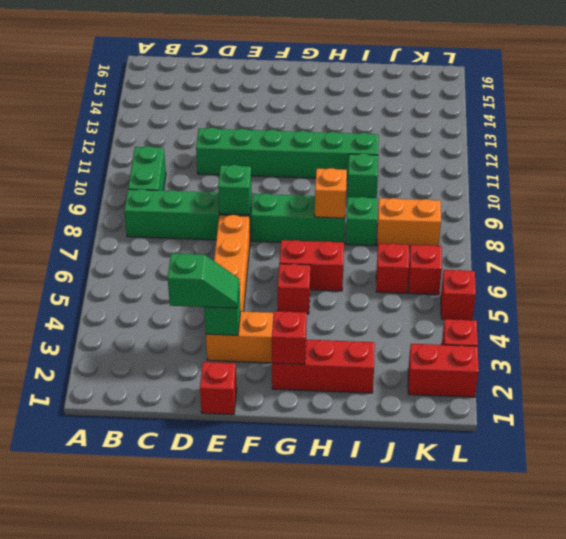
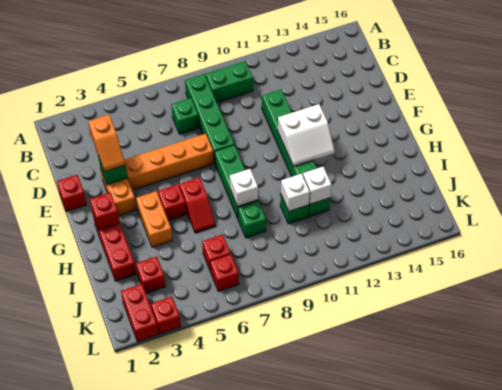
green slope D3:E3 level 3 top D -> orange slope D3:E3 level 3 top D
green brick E8 level 2 -> green brick C7 level 1
none -> white slope F11:G12 level 2 top F
red brick G6:H6 level 1 -> red slope G6:H6 level 1 top G
orange brick H8 level 2 -> white brick H8 level 2
none -> white brick I10 level 2
none -> white brick I11 level 2
orange brick J8:K8 level 1 -> orange brick G4:H4 level 1
red brick L5 level 1 -> red brick J3 level 1

